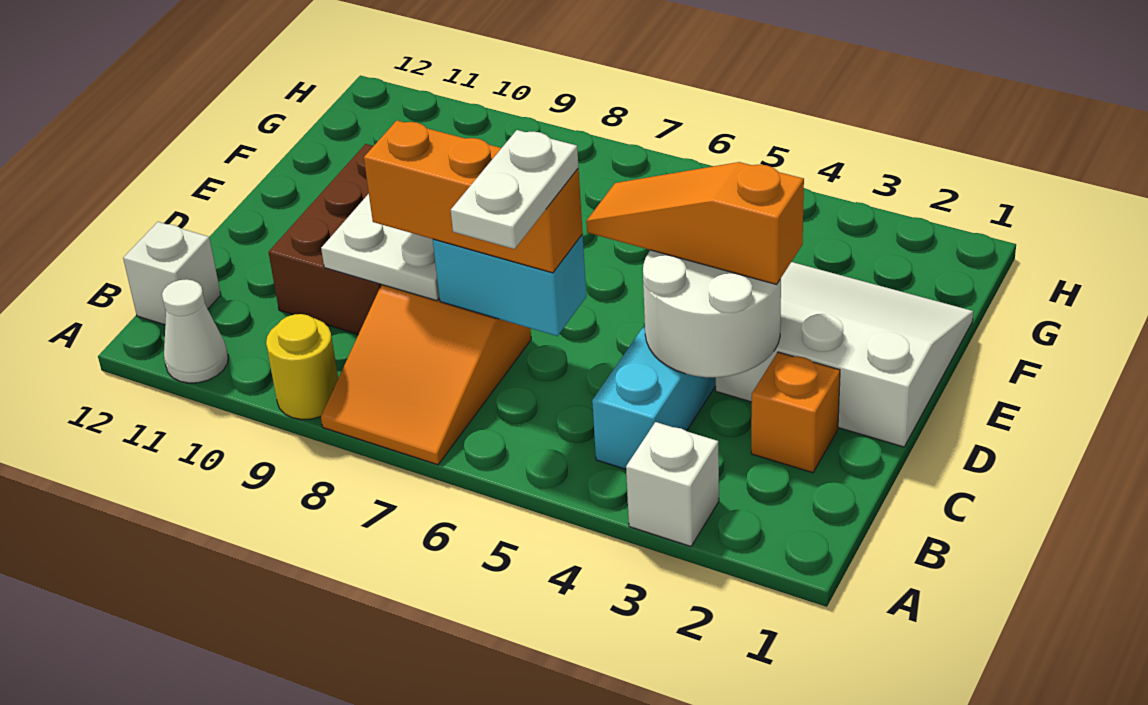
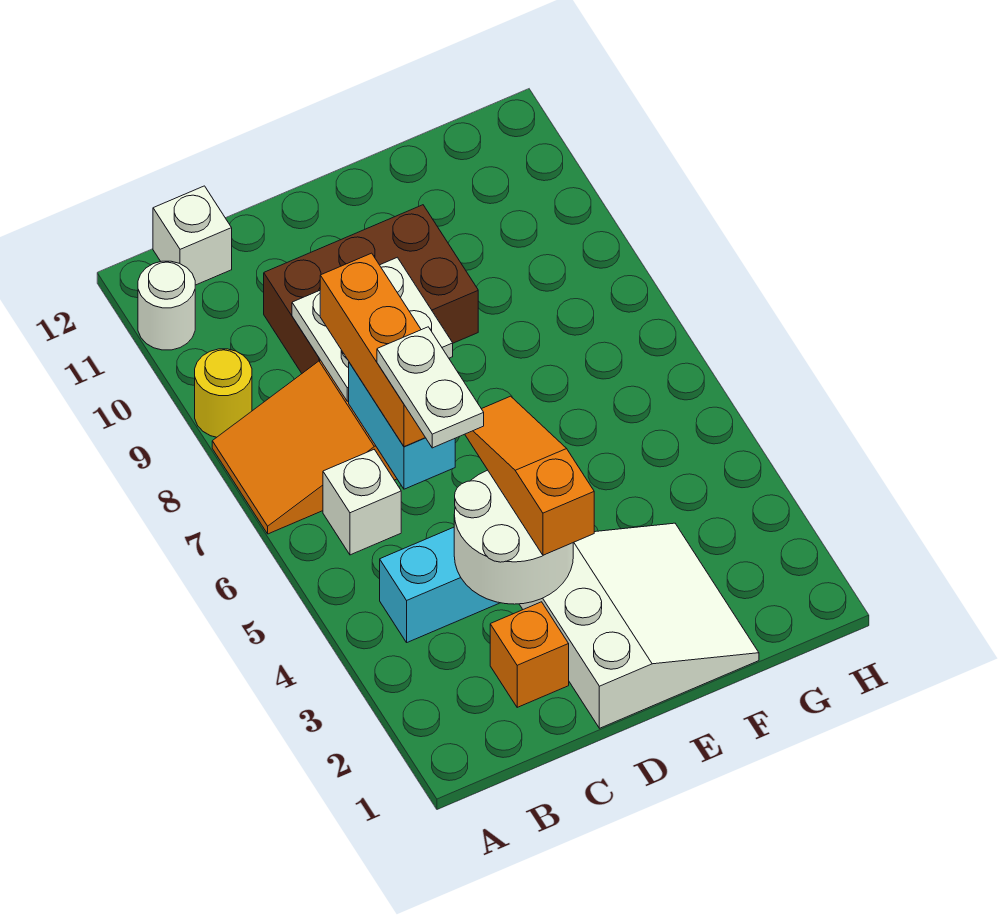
white brick A3 level 1 -> white brick B6 level 1
white cone A11 level 1 -> white round brick A11 level 1
white plate B6:C6 level 4 -> white plate C5:C6 level 4

